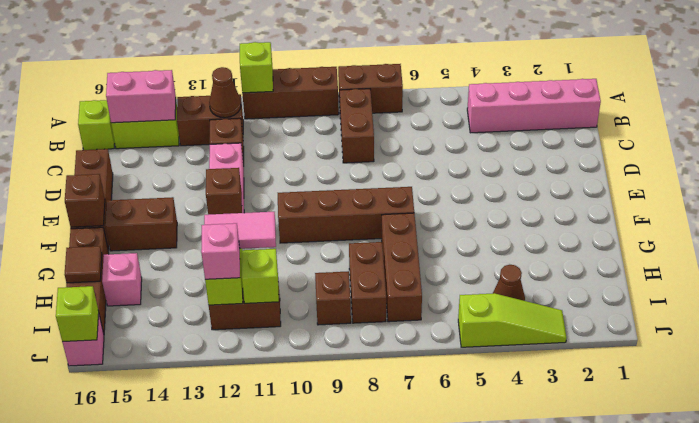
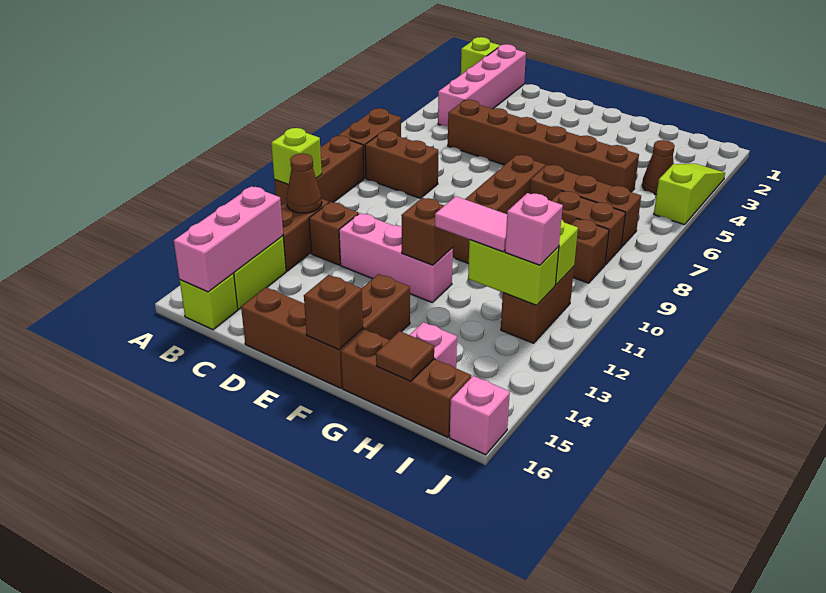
pink brick B14:B15 level 2 -> pink brick B14:B16 level 2
none -> brown brick C5:H5 level 1
pink tile H11:H12 level 3 -> pink tile G12:H12 level 3
lime brick J16 level 2 -> lime brick A1 level 1

